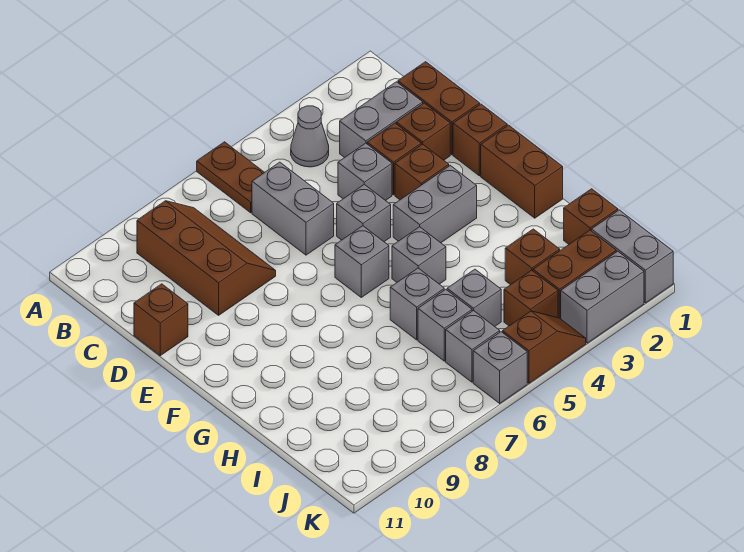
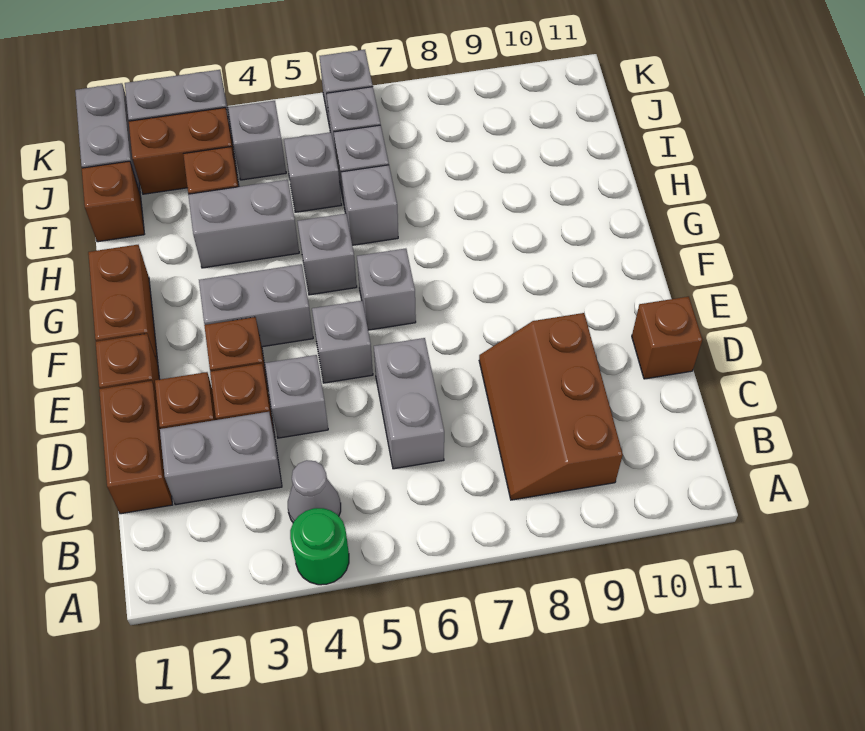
none -> green round brick A4 level 1
brown plate A6:B6 level 1 -> none
none -> grey brick H3:H4 level 1
brown brick J4 level 1 -> grey brick J4 level 1
brown slope K4:K5 level 1 top 5 -> none

